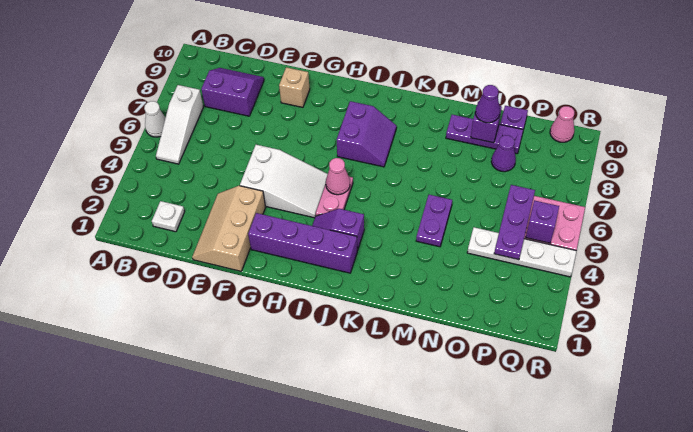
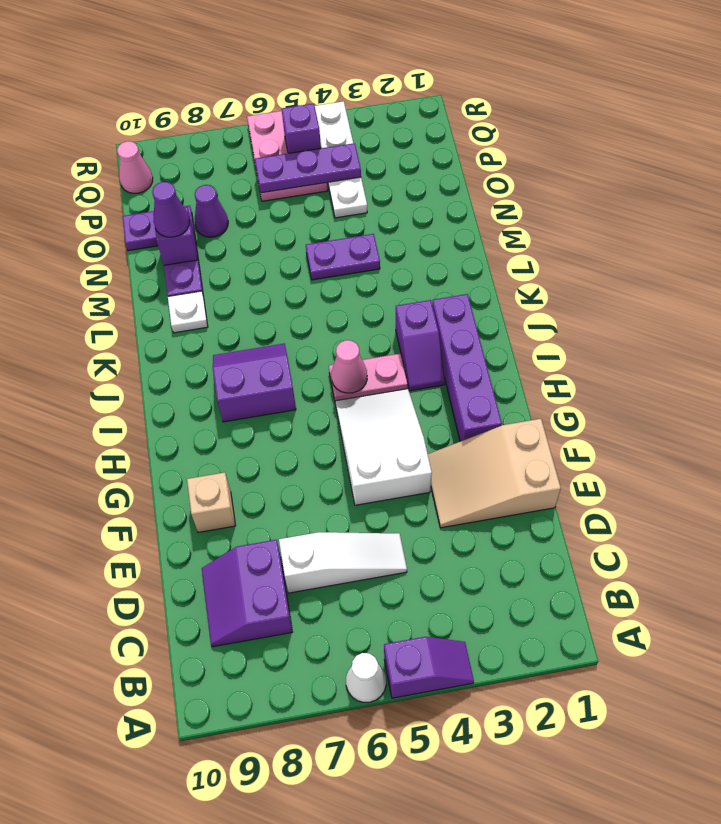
none -> purple slope A4:A5 level 1 top 5
white slope B5:B7 level 1 top 7 -> white slope D5:D7 level 1 top 7
white plate C2 level 1 -> white plate L9 level 1
tan slope E1:F3 level 1 top F -> tan slope E1:F3 level 1 top 1

